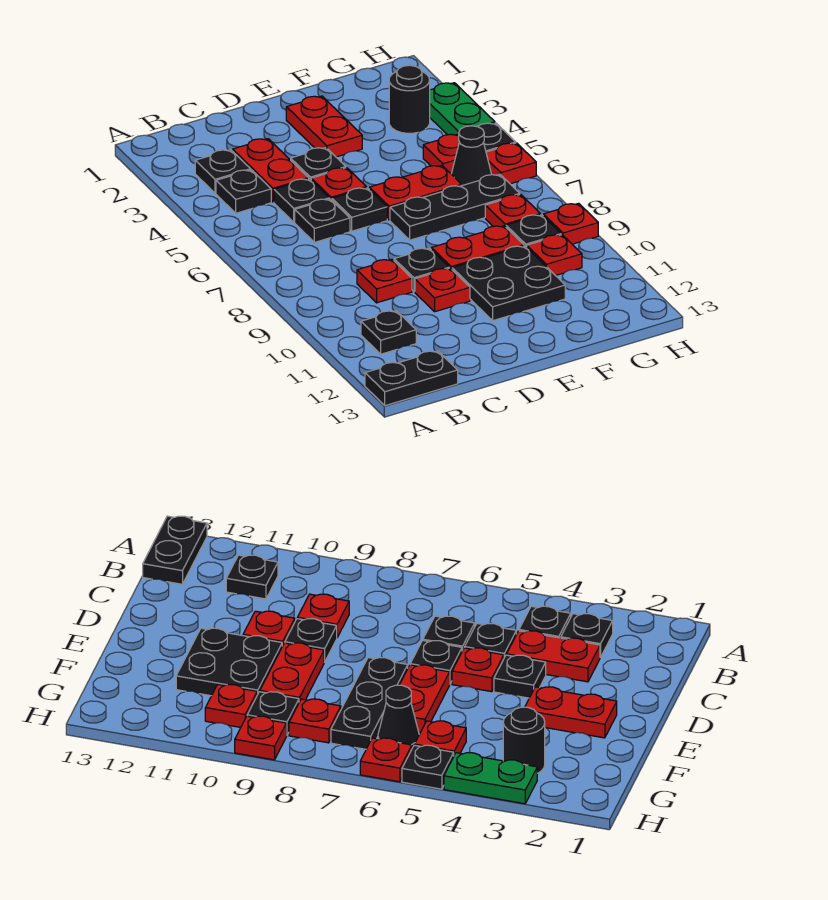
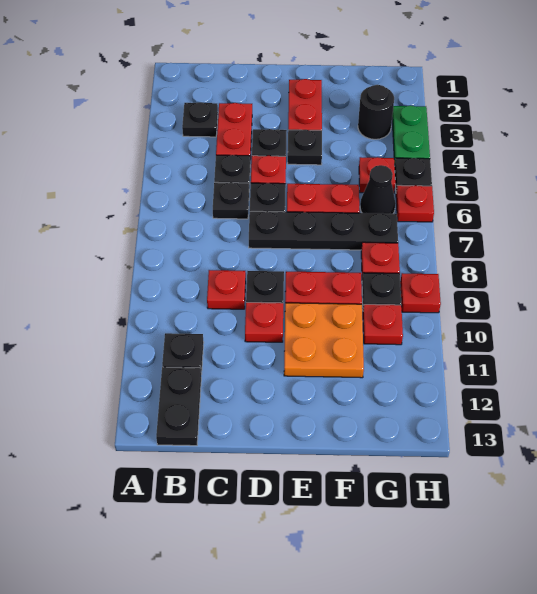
black plate A13:B13 level 1 -> black plate B12:B13 level 1
black plate B4 level 1 -> black plate E4 level 1
black plate E7:G7 level 1 -> black plate D7:G7 level 1
black plate E10:F11 level 1 -> orange plate E10:F11 level 1

